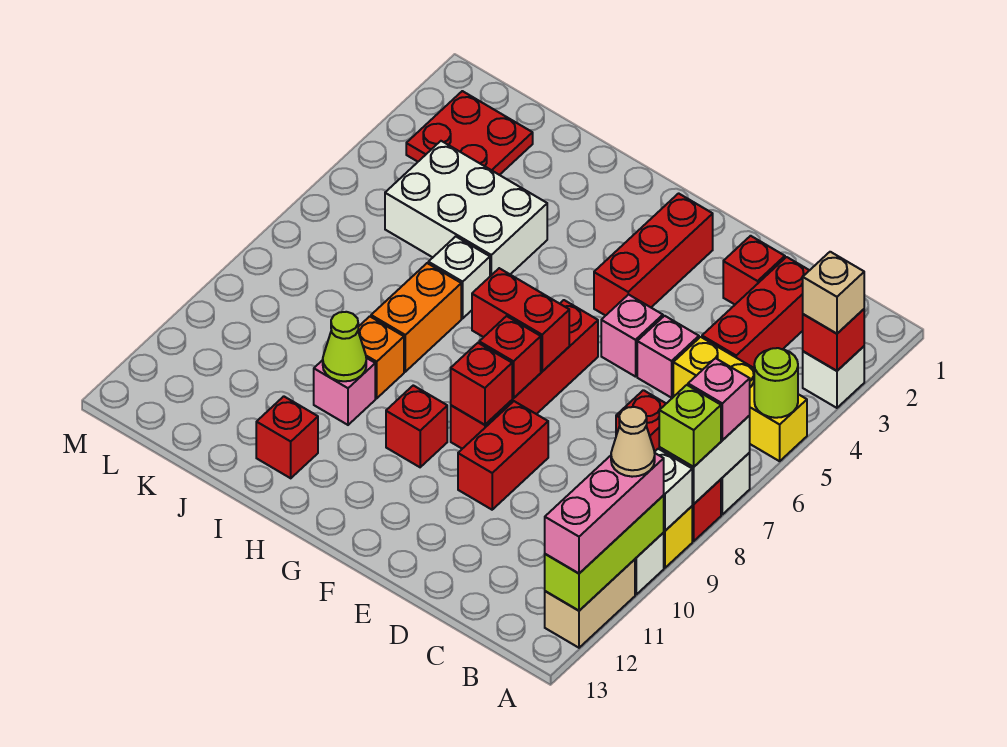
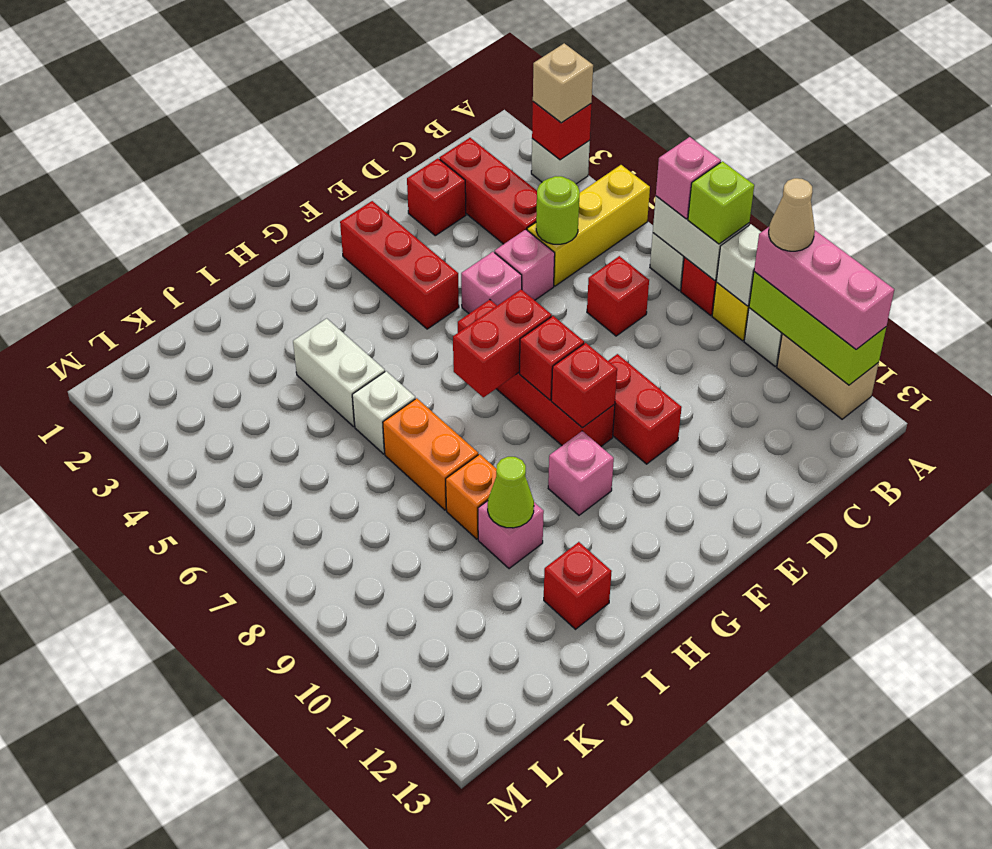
lime round brick A5 level 2 -> lime round brick C5 level 2
red brick G10 level 1 -> pink brick G10 level 1
white brick I4:K5 level 1 -> white brick I4:I5 level 1
red plate K2:L3 level 1 -> none

